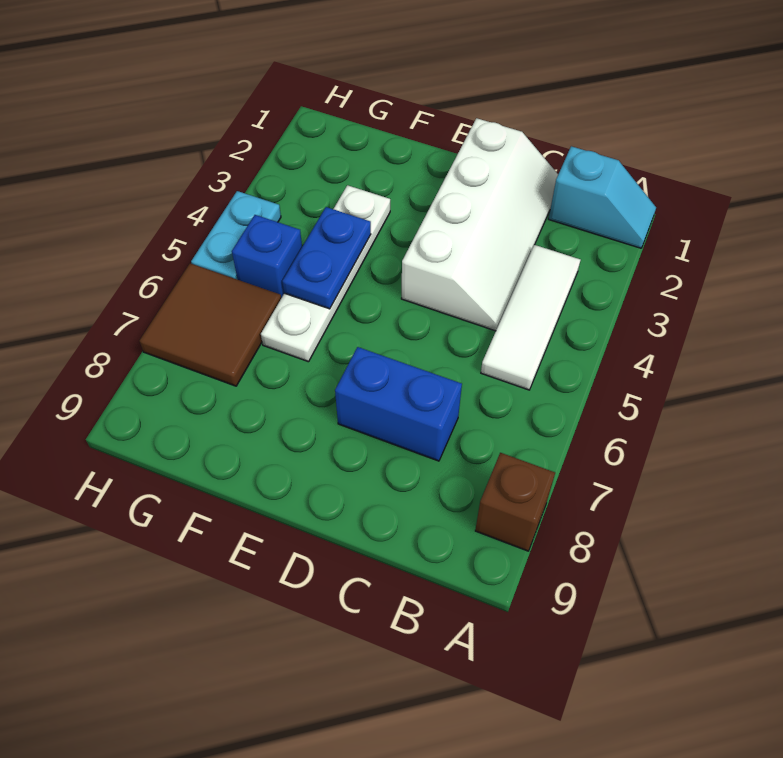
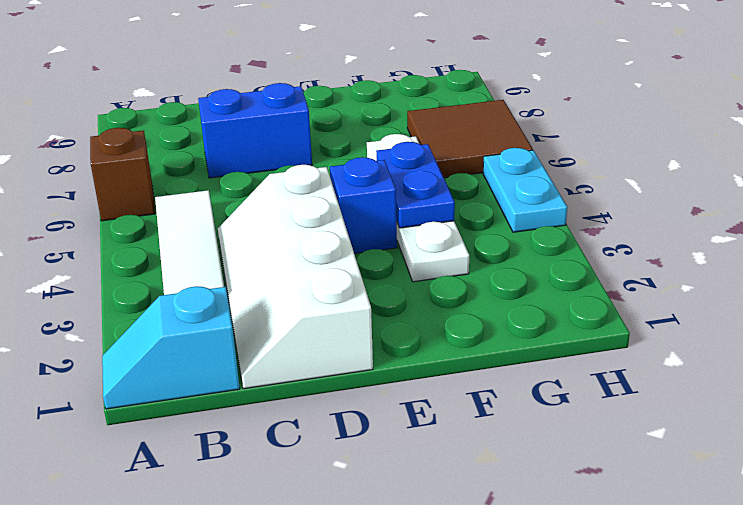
brown brick A8 level 1 -> brown brick A6 level 1
blue brick G5 level 1 -> blue brick E4 level 1

